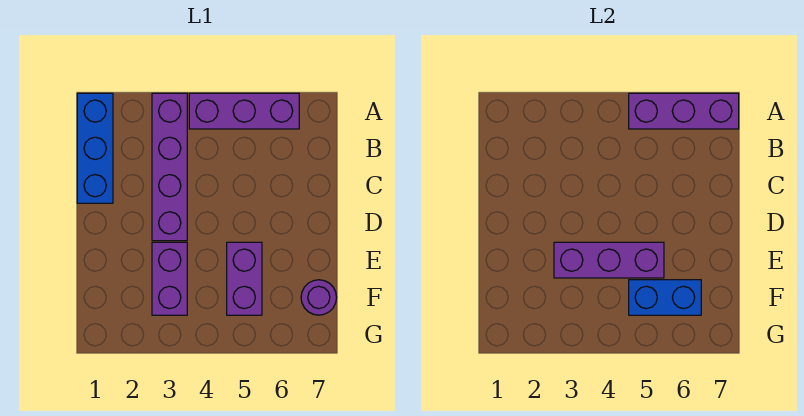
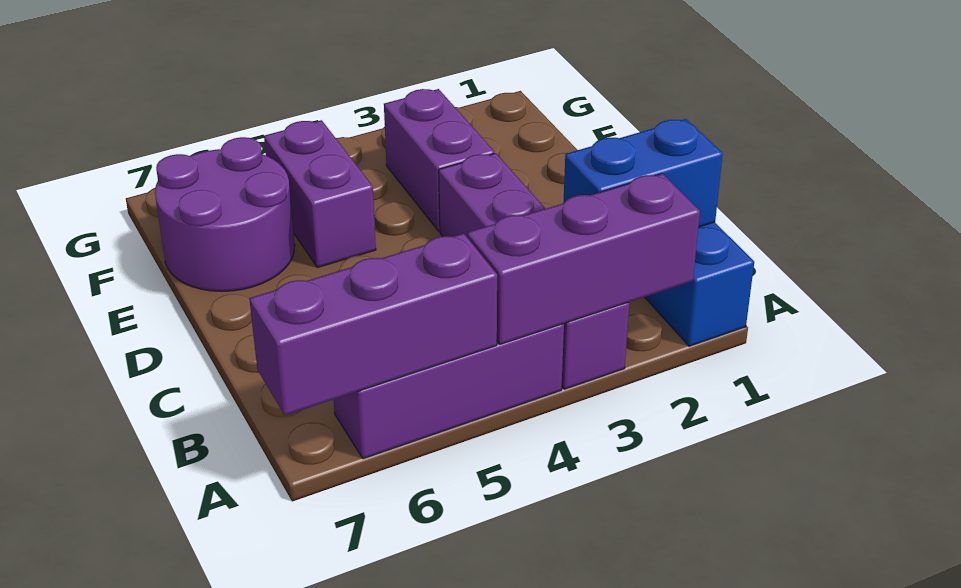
purple brick E3:E5 level 2 -> purple brick A2:A4 level 2
blue brick F5:F6 level 2 -> blue brick B1:B2 level 2
purple round brick F7 level 1 -> purple round brick E6:F7 level 1

